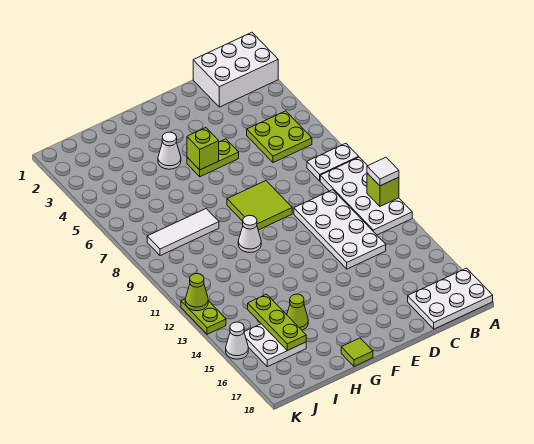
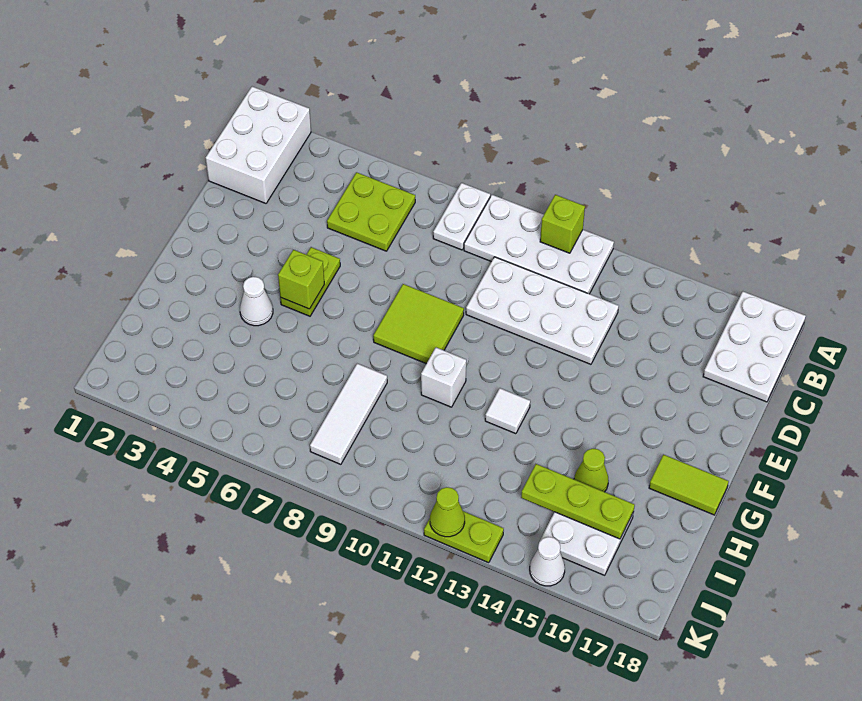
white tile A11 level 3 -> white tile G12 level 1
white cone G10 level 1 -> white brick G10 level 1
lime tile G18 level 1 -> lime tile G17:G18 level 1

